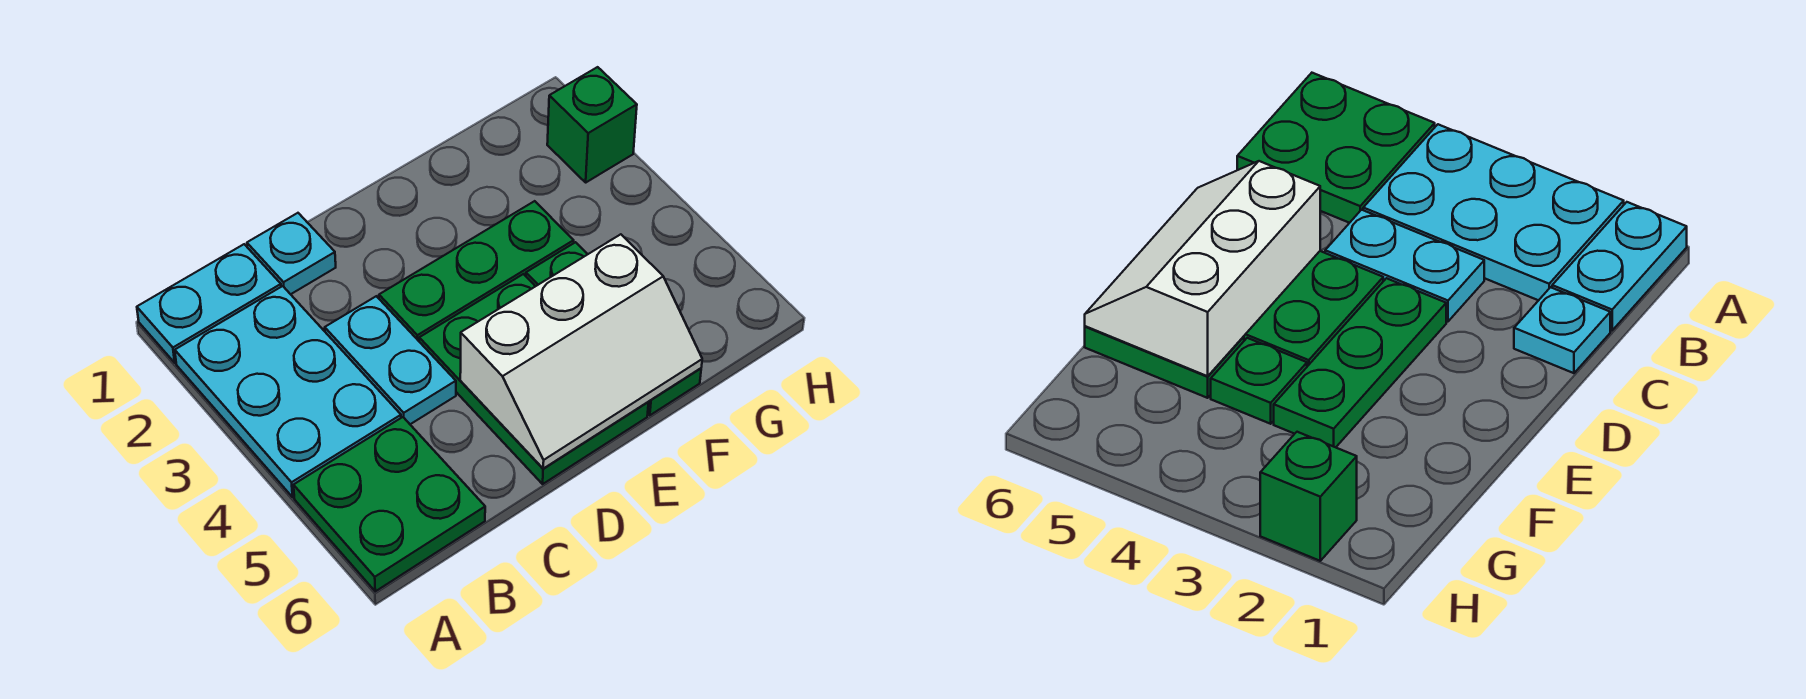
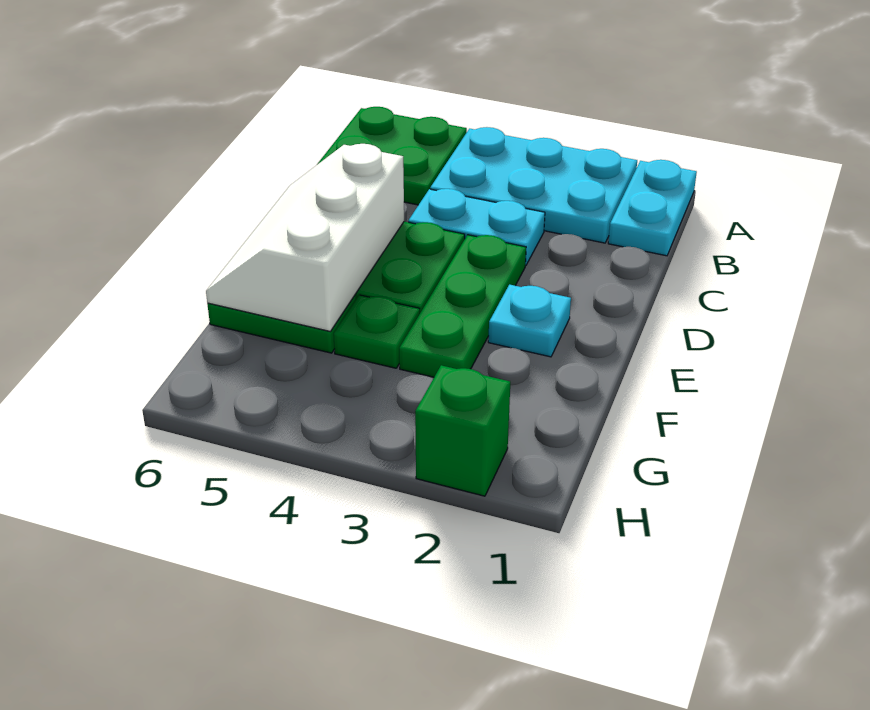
cyan plate C1 level 1 -> cyan plate E2 level 1

